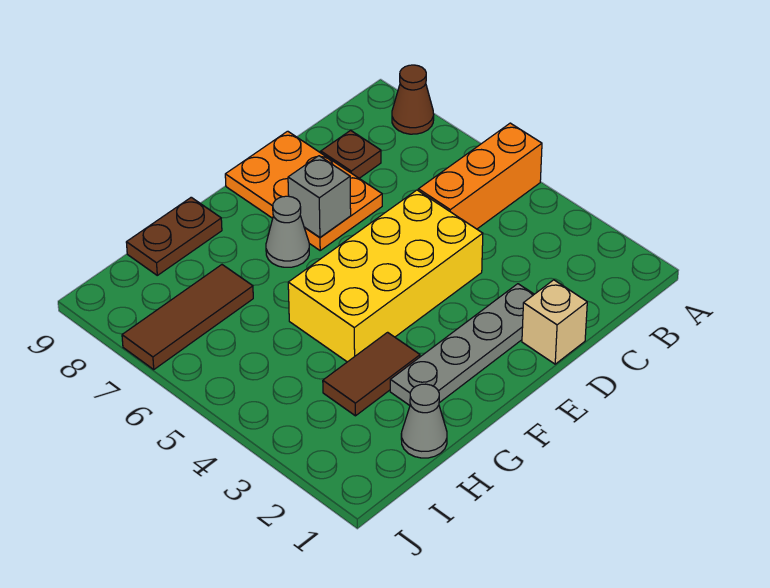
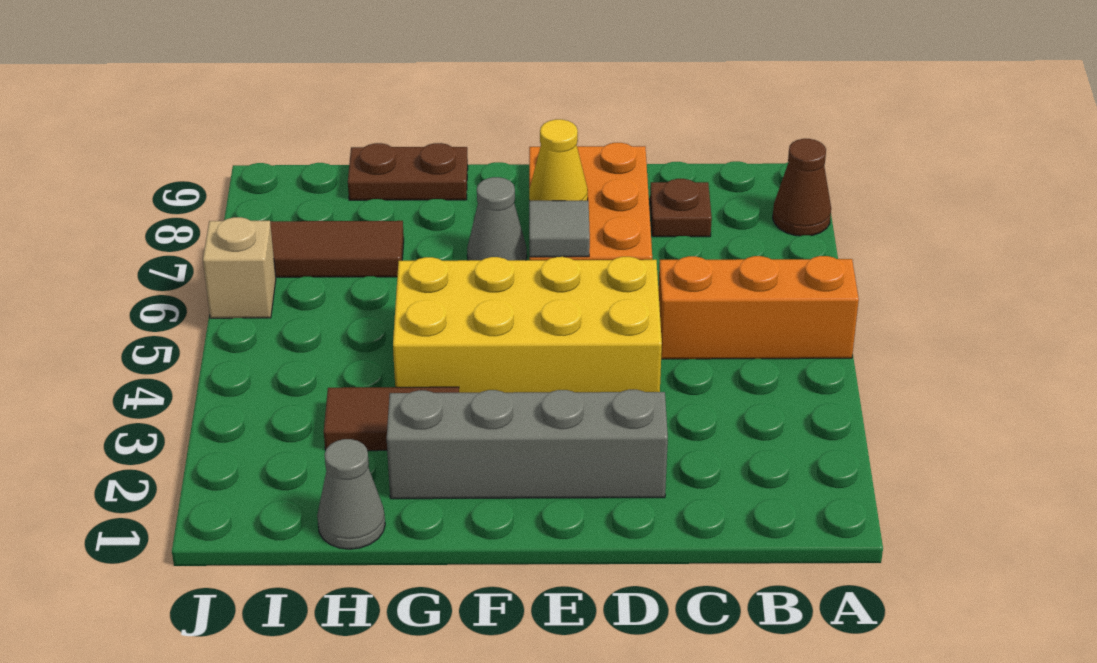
tan brick D1 level 1 -> tan brick J6 level 1
grey plate D2:G2 level 1 -> grey brick D2:G2 level 1
grey brick E7 level 2 -> grey tile E7 level 2
none -> yellow cone E8 level 2

